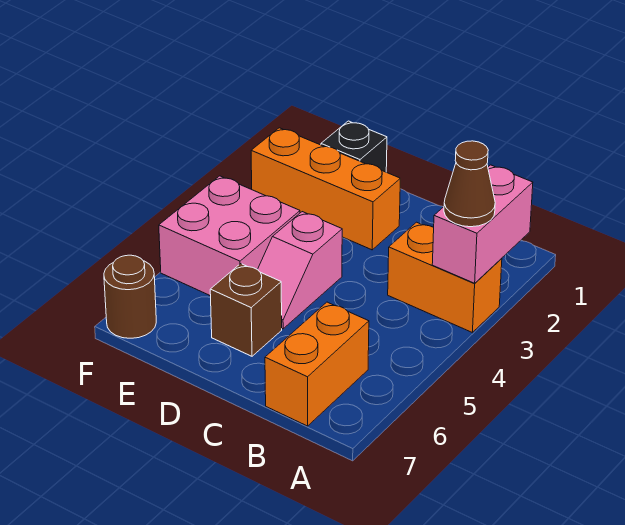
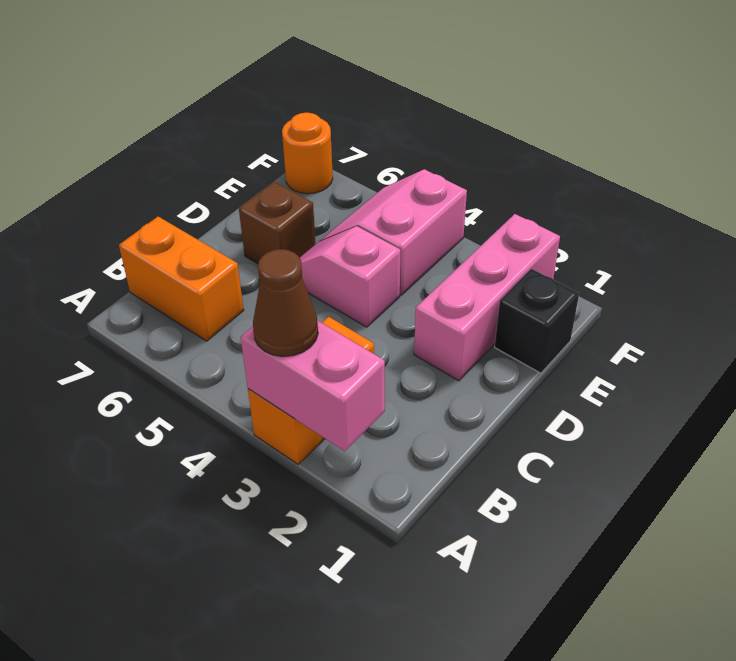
orange brick D2:F2 level 1 -> pink brick D2:F2 level 1
pink brick E4:F5 level 1 -> pink slope E4:F5 level 1 top 4
brown round brick F7 level 1 -> orange round brick F7 level 1

